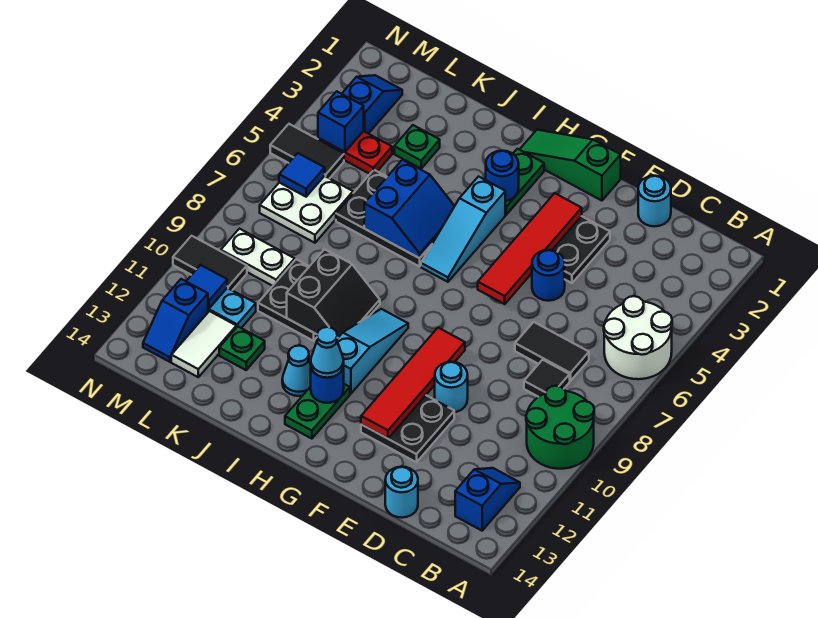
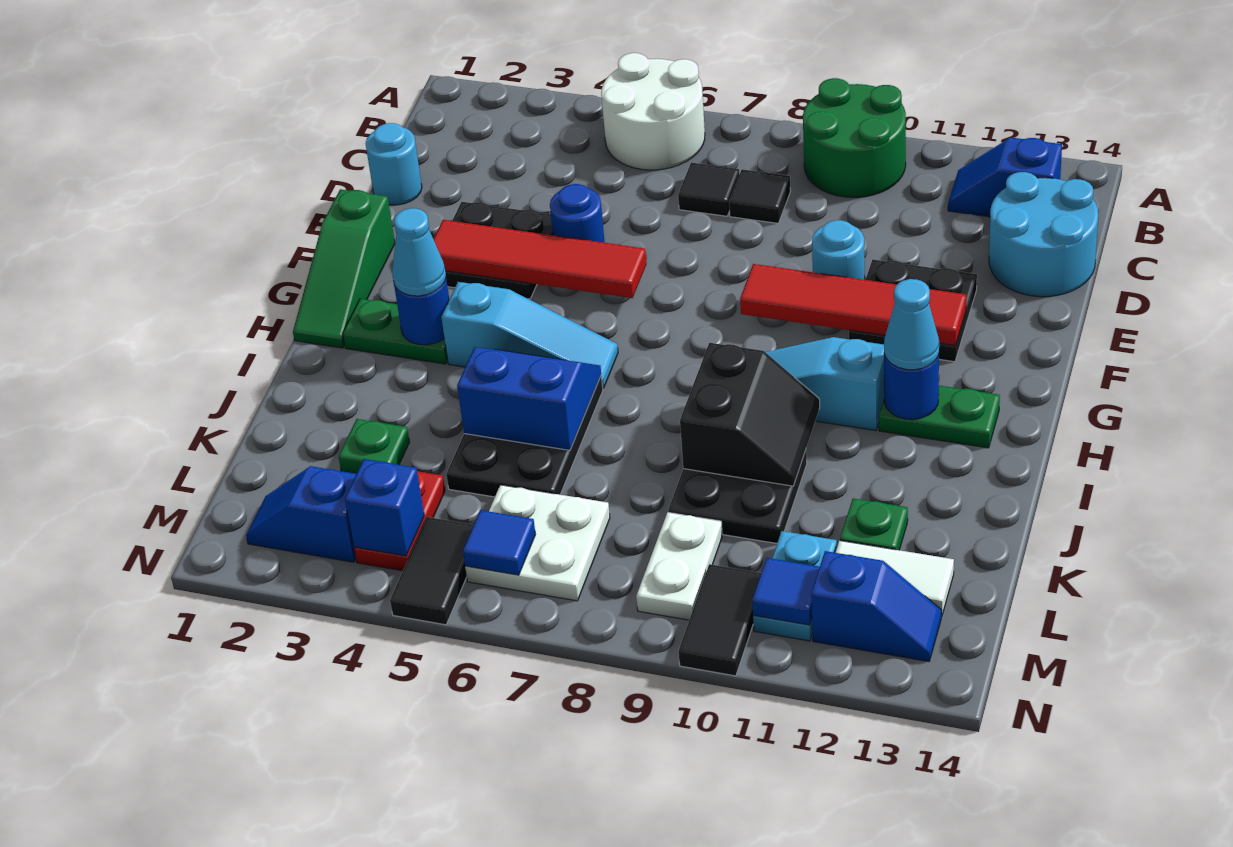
black tile C7:D7 level 1 -> black tile C7 level 1
cyan round brick D14 level 1 -> cyan round brick C13:D14 level 1
black slope I9:J10 level 2 top J -> black slope I9:J10 level 2 top 9
cyan cone I12 level 1 -> cyan cone H3 level 3

